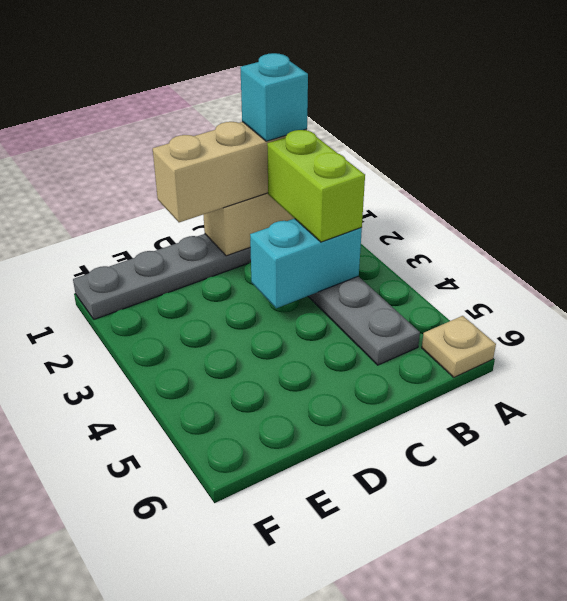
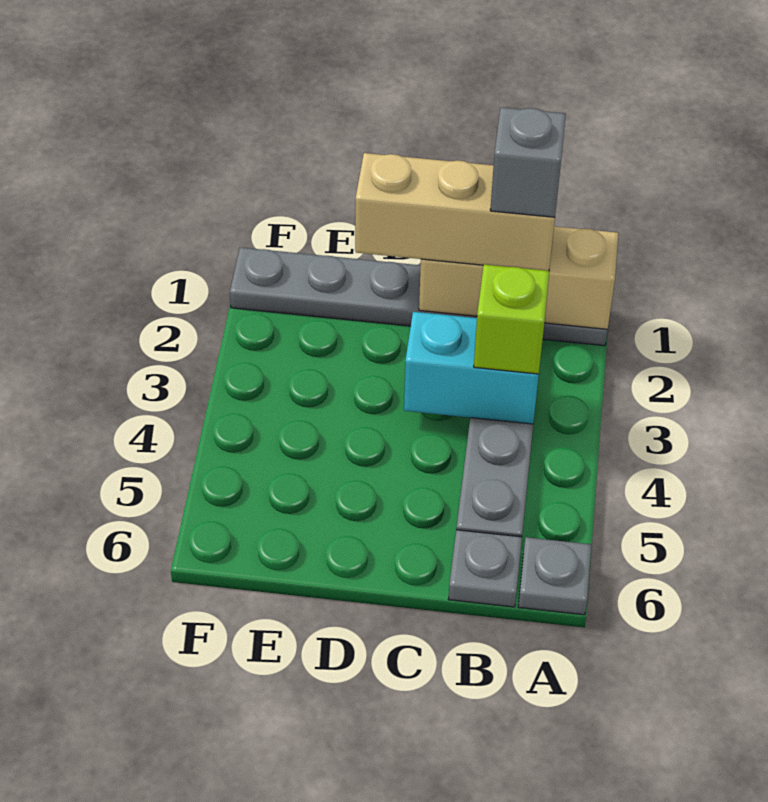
tan plate A6 level 1 -> grey plate A6 level 1
cyan brick B1 level 4 -> grey brick B1 level 4
lime brick B2:B3 level 3 -> lime brick B3 level 3
none -> grey plate B6 level 1

